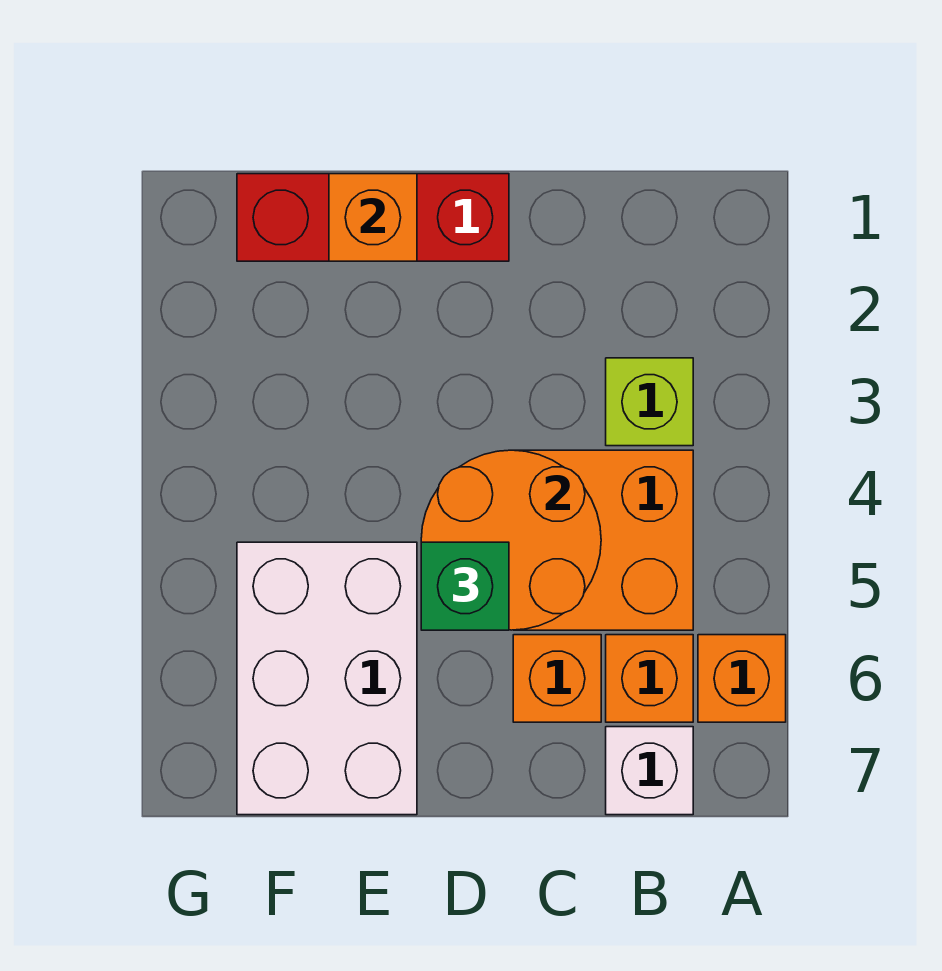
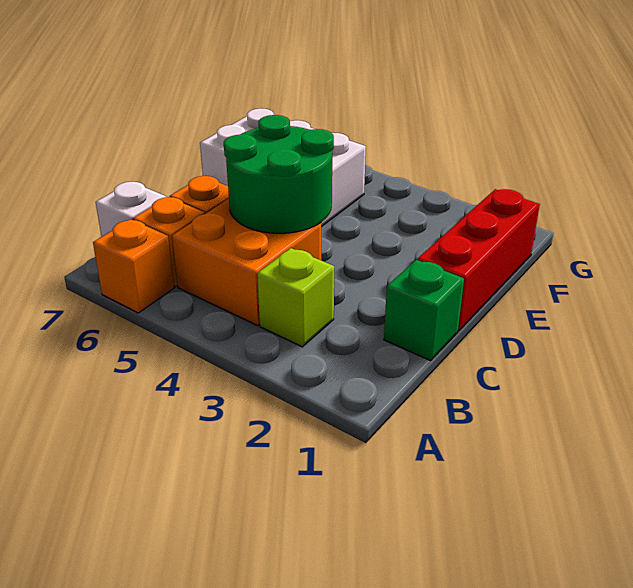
orange round brick C4:D5 level 2 -> green round brick C4:D5 level 2
green brick D5 level 3 -> green brick C1 level 1
orange brick E1 level 2 -> none

